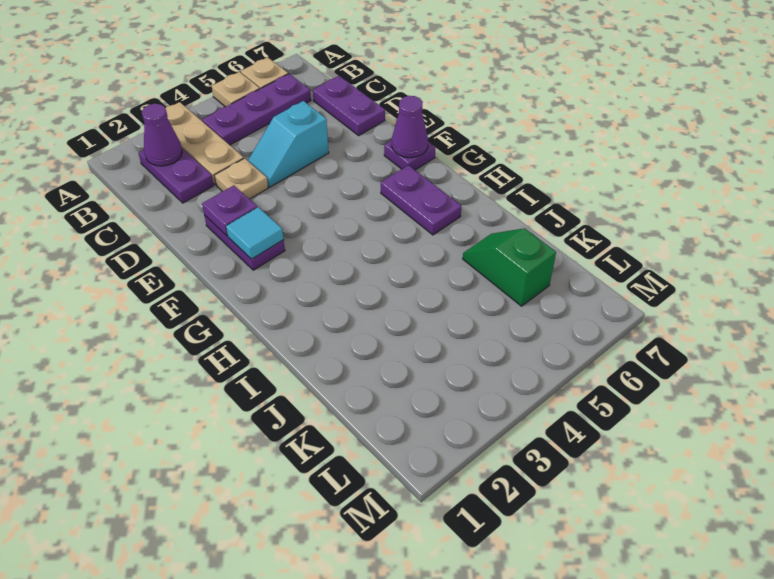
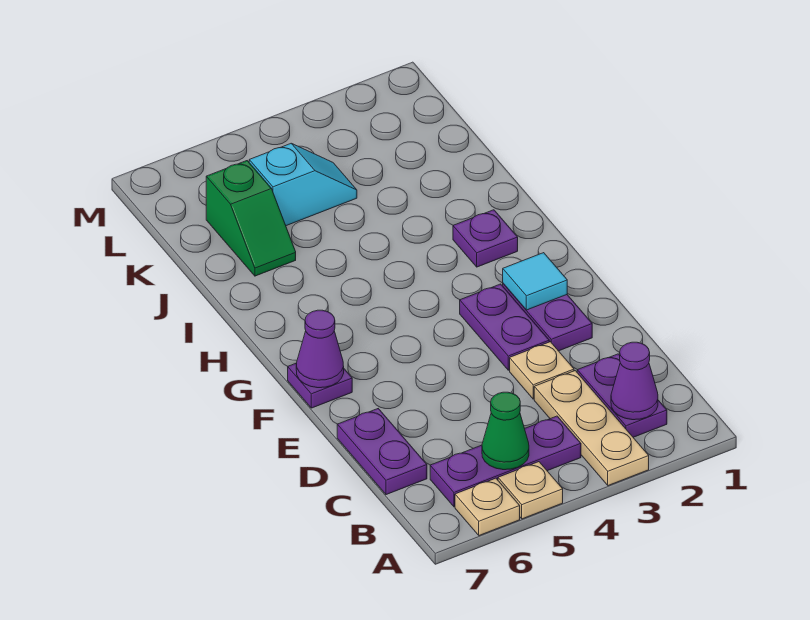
none -> green cone B5 level 2
cyan slope D4:D5 level 1 top 5 -> cyan slope K4:K5 level 1 top 5
purple plate E2 level 2 -> purple plate H2 level 1
purple plate G6:H6 level 1 -> purple plate E3:F3 level 1

